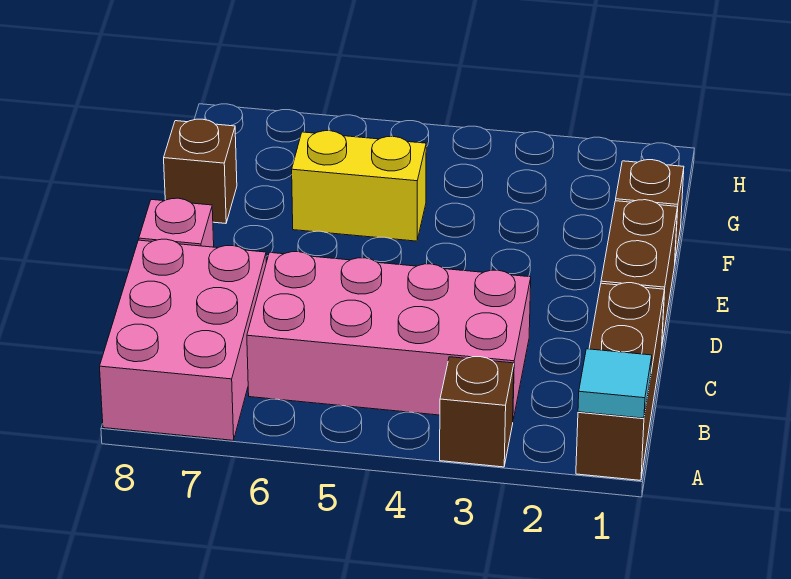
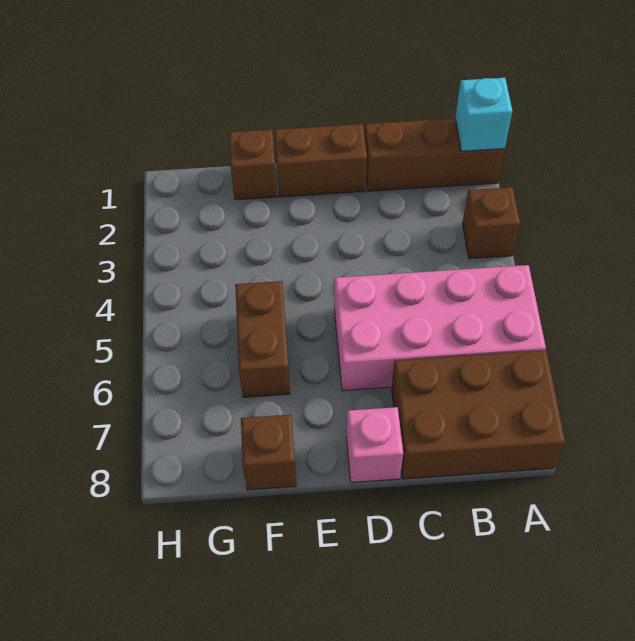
cyan tile A1 level 2 -> cyan brick A1 level 2
pink brick A7:C8 level 1 -> brown brick A7:C8 level 1
pink brick B3:C6 level 1 -> pink brick A5:D6 level 1
yellow brick F5:F6 level 1 -> brown brick F5:F6 level 1

